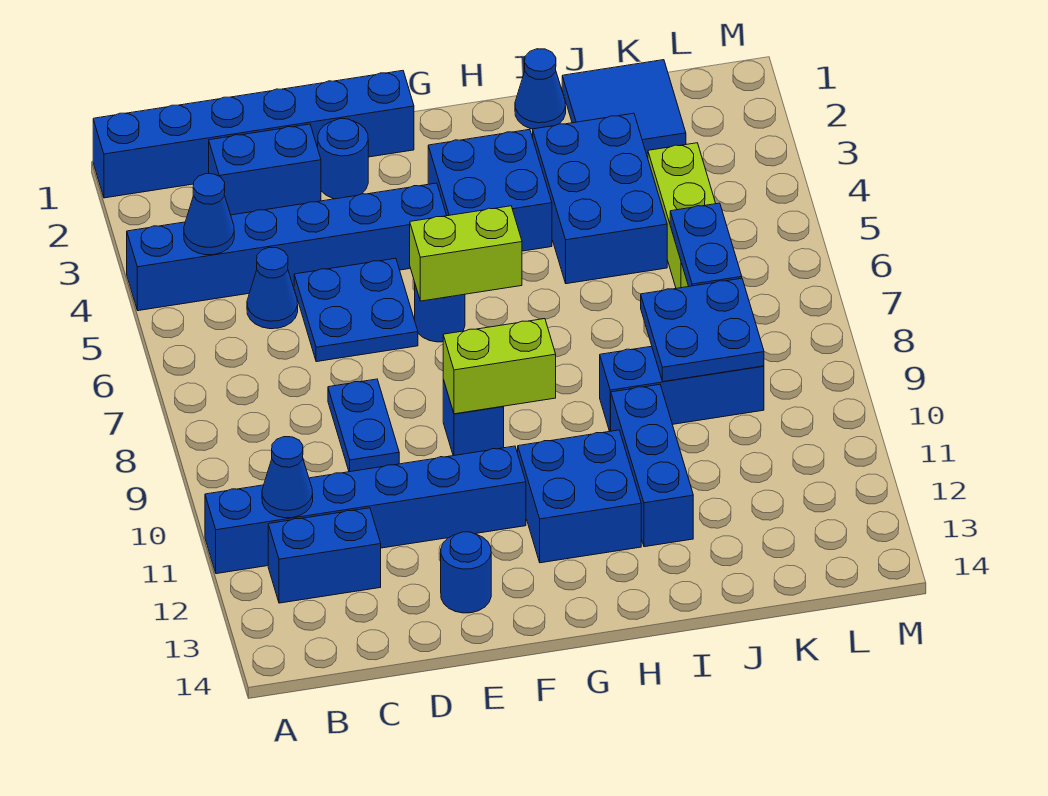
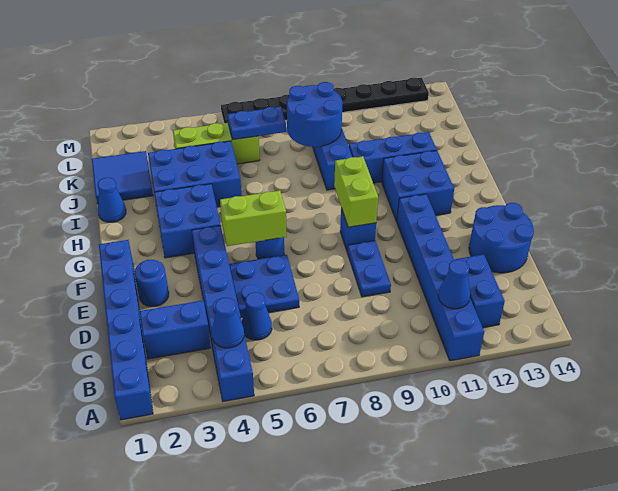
blue brick C2:D2 level 1 -> blue brick C2:C3 level 1
blue plate D8:D9 level 1 -> blue plate D9:E9 level 1
blue round brick E13 level 1 -> blue round brick D13:E14 level 1
lime brick F6:G6 level 2 -> lime brick F5:F6 level 2
blue plate J8:K9 level 2 -> blue round brick J8:K9 level 2
none -> black plate M6:M13 level 1

